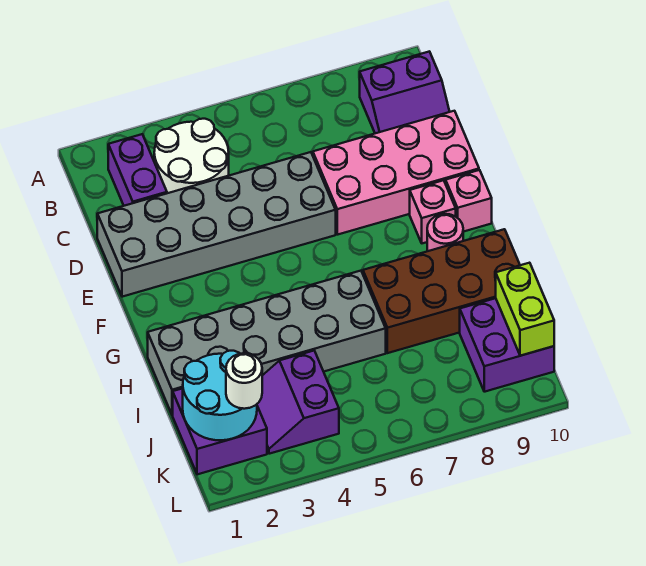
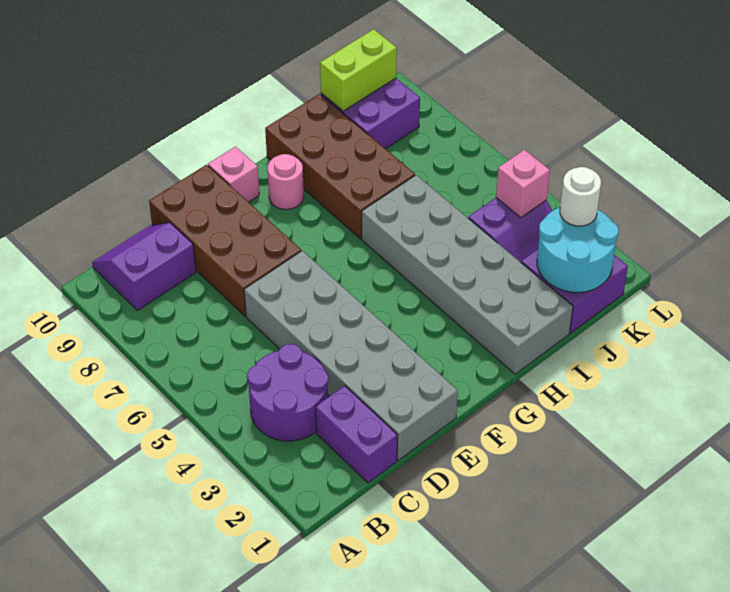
purple brick B2:C2 level 1 -> purple brick C1:C2 level 1
white round brick B3:C4 level 1 -> purple round brick B3:C4 level 1
purple slope B9:C10 level 1 top B -> purple slope B9:C10 level 1 top 9
pink brick D7:E10 level 1 -> brown brick D7:E10 level 1
pink brick F9 level 1 -> pink brick K4 level 2

